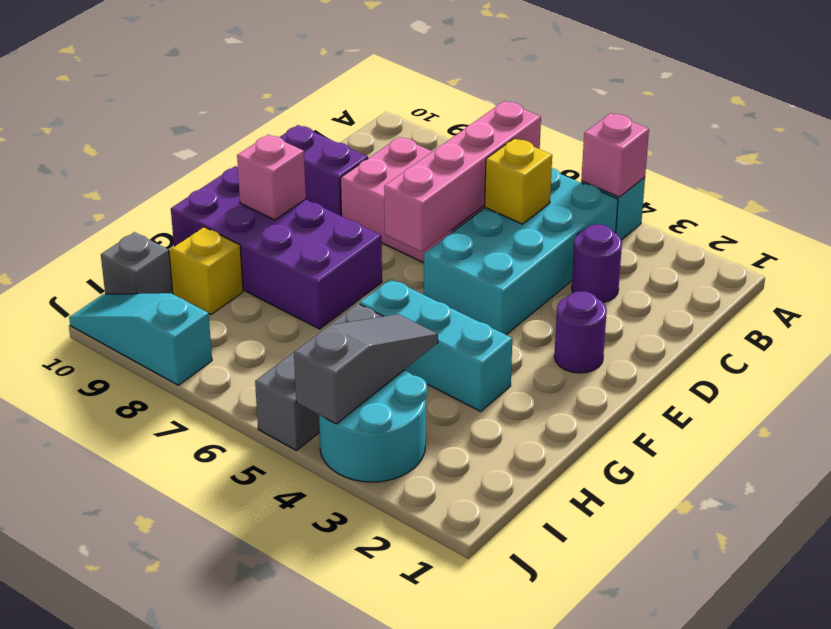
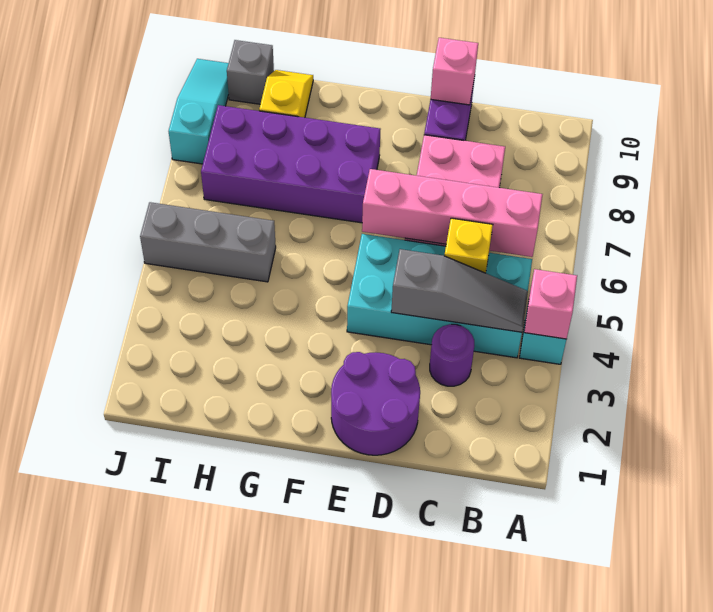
purple round brick E2 level 1 -> purple round brick D1:E2 level 1
purple brick F7:G10 level 1 -> purple brick F7:I8 level 1
pink brick F9 level 2 -> pink brick D10 level 2
cyan brick G3:G5 level 1 -> none
grey slope H4:J4 level 2 top J -> grey slope B4:D4 level 2 top D
cyan round brick I3:J4 level 1 -> none

